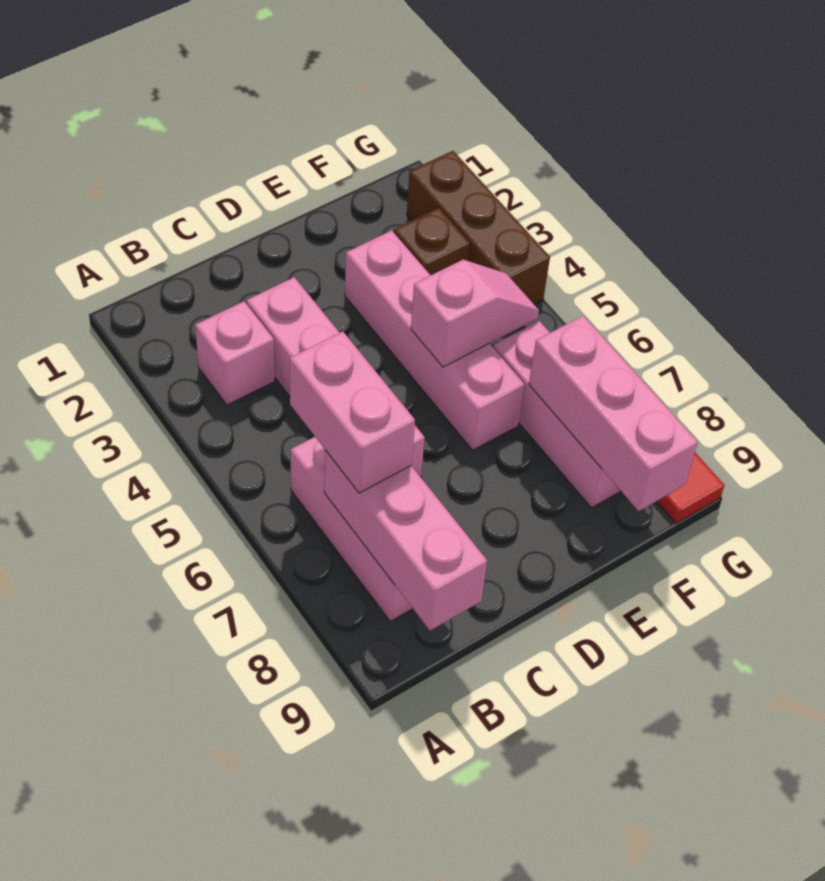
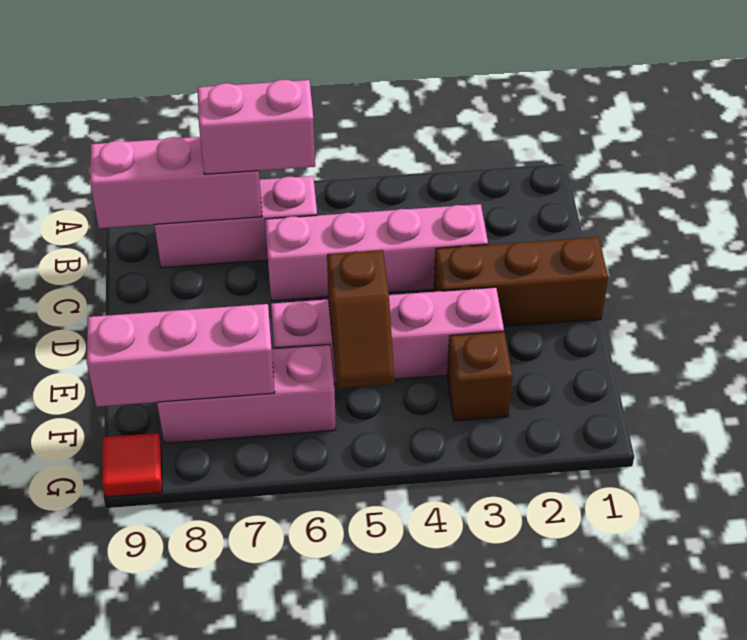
pink brick B3 level 1 -> none
pink slope E5:F5 level 2 top E -> brown slope E5:F5 level 2 top E
brown brick G2:G4 level 1 -> brown brick D1:D3 level 1

